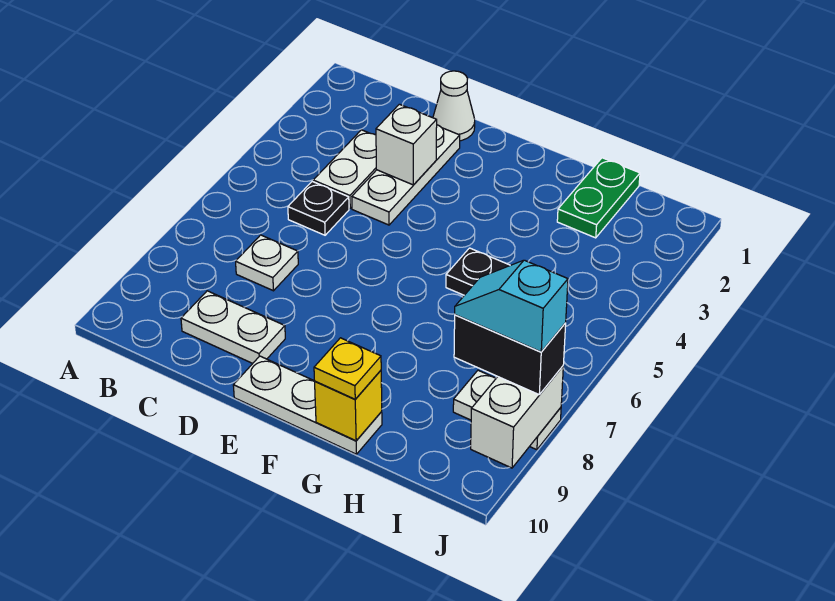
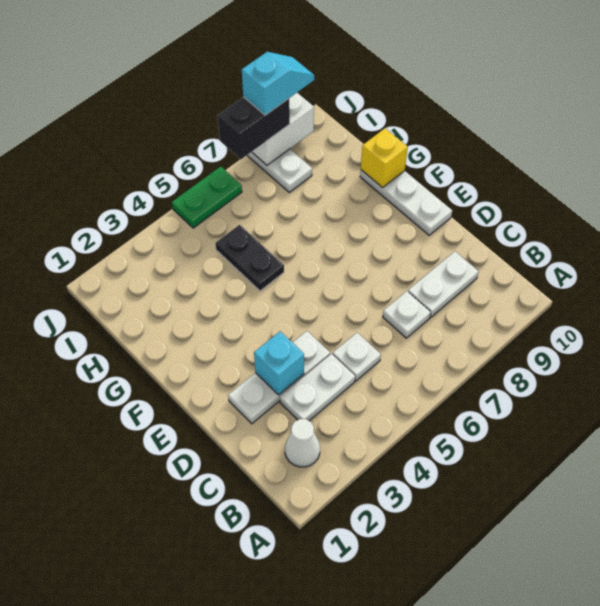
black plate C5 level 1 -> white plate C5 level 1
white plate C9:D9 level 1 -> white plate C8:C9 level 1
white cone D1 level 1 -> white cone B2 level 1
white brick D3 level 2 -> cyan brick D3 level 2
yellow plate G10 level 3 -> none
green plate H1:H2 level 1 -> green plate J5:J6 level 1
black brick I8:J8 level 3 -> black brick J7:J8 level 3
cyan slope I8:J8 level 4 top J -> cyan slope J8:J9 level 4 top 8

